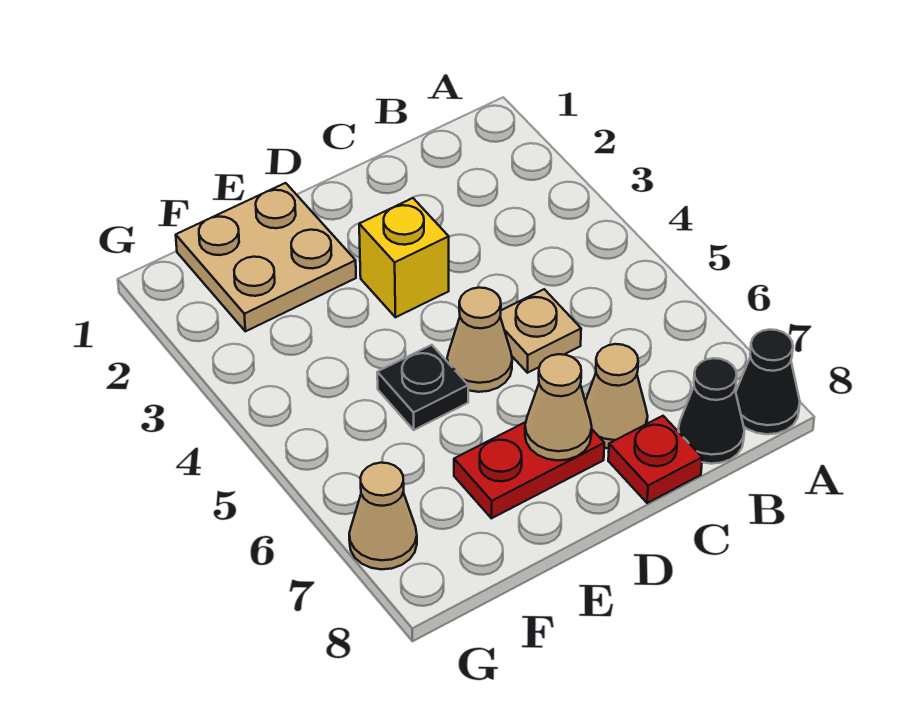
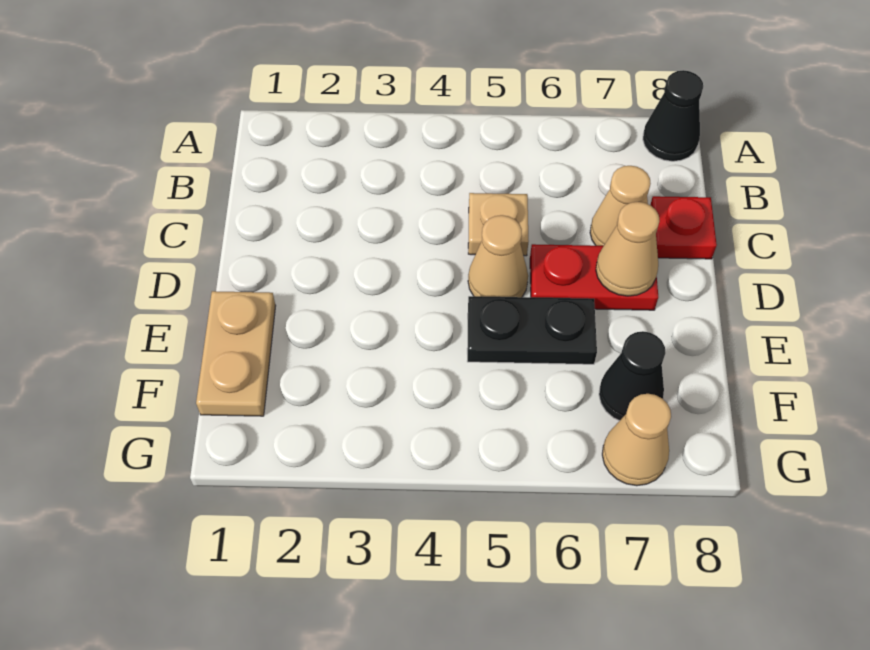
black cone B8 level 1 -> black cone F7 level 1
yellow brick D3 level 1 -> none
red plate D7:E7 level 1 -> red plate D6:D7 level 1
tan plate E1:F2 level 1 -> tan plate E1:F1 level 1
black plate E5 level 1 -> black plate E5:E6 level 1

